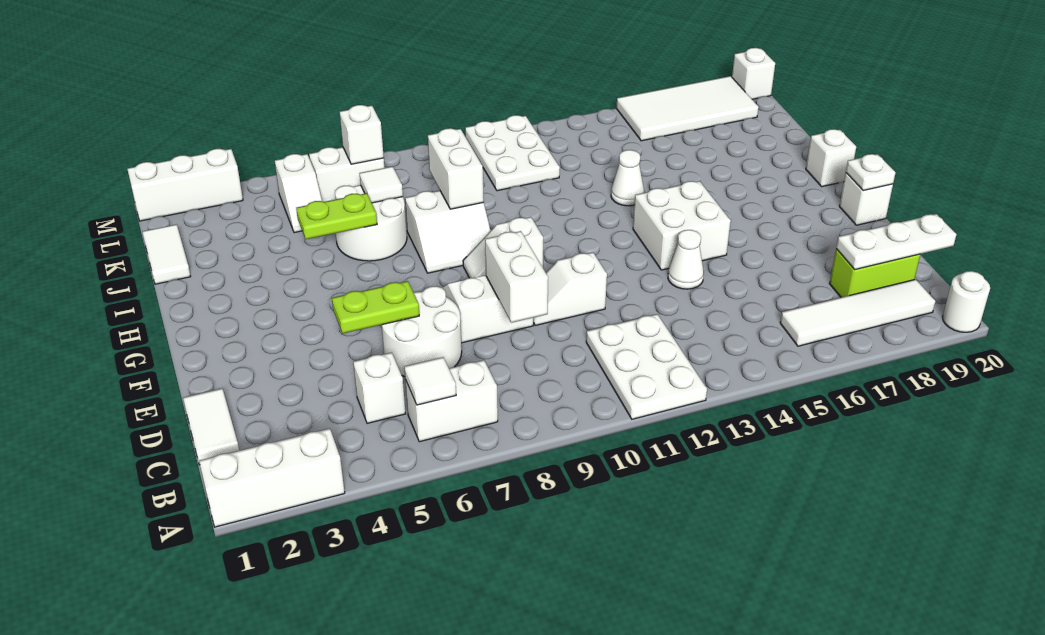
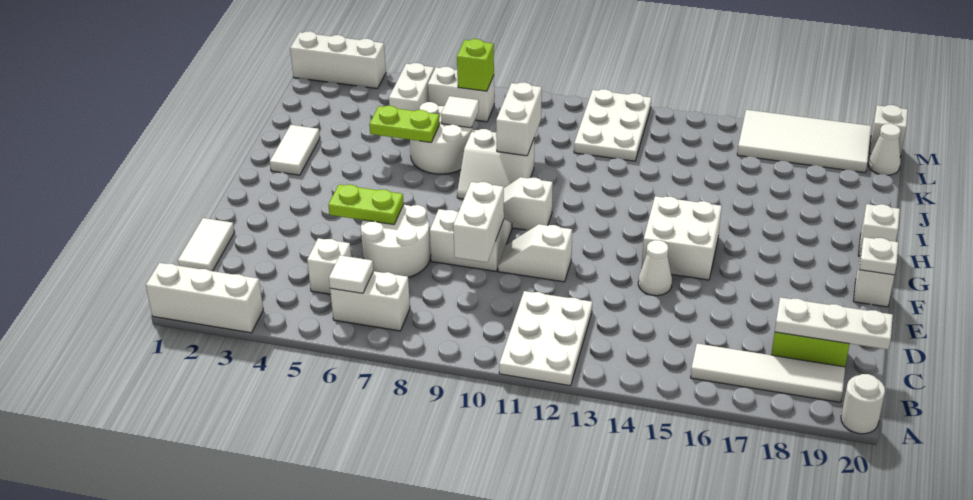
white cone I14 level 1 -> white cone L20 level 1
white tile J1:K1 level 1 -> white tile H2:I2 level 1
white slope K5:L5 level 1 top L -> white brick K5:L5 level 1
white brick L7 level 2 -> lime brick L7 level 2

